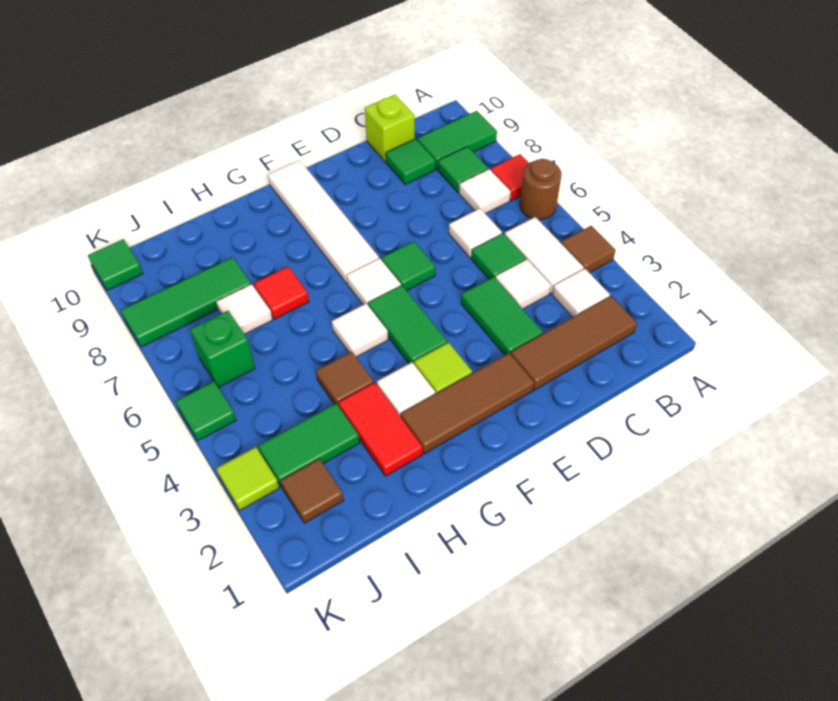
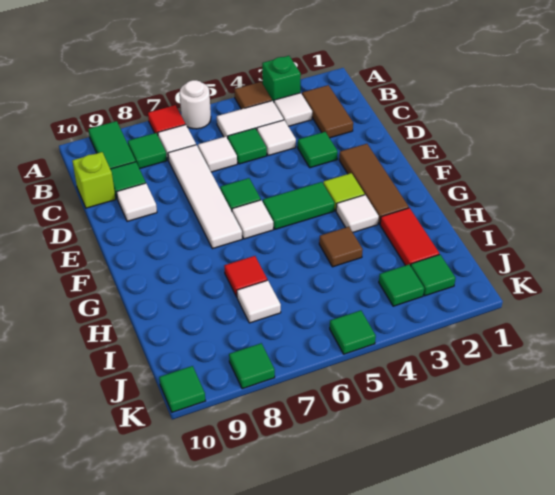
brown round brick A6 level 1 -> white round brick A6 level 1
brown tile B2:D2 level 1 -> brown tile B2:C2 level 1
green tile D3:D4 level 1 -> green tile D3 level 1
white tile F7:F10 level 1 -> white tile C7:F7 level 1
white tile G5 level 1 -> white tile D9 level 1
red tile H2:H3 level 1 -> red tile H2:I2 level 1
green tile I3:J3 level 1 -> green tile J3 level 1
green tile I8:K8 level 1 -> green tile K8 level 1
brown tile J2 level 1 -> green tile J2 level 1
green brick J6 level 1 -> green brick A3 level 1
lime tile K3 level 1 -> none

